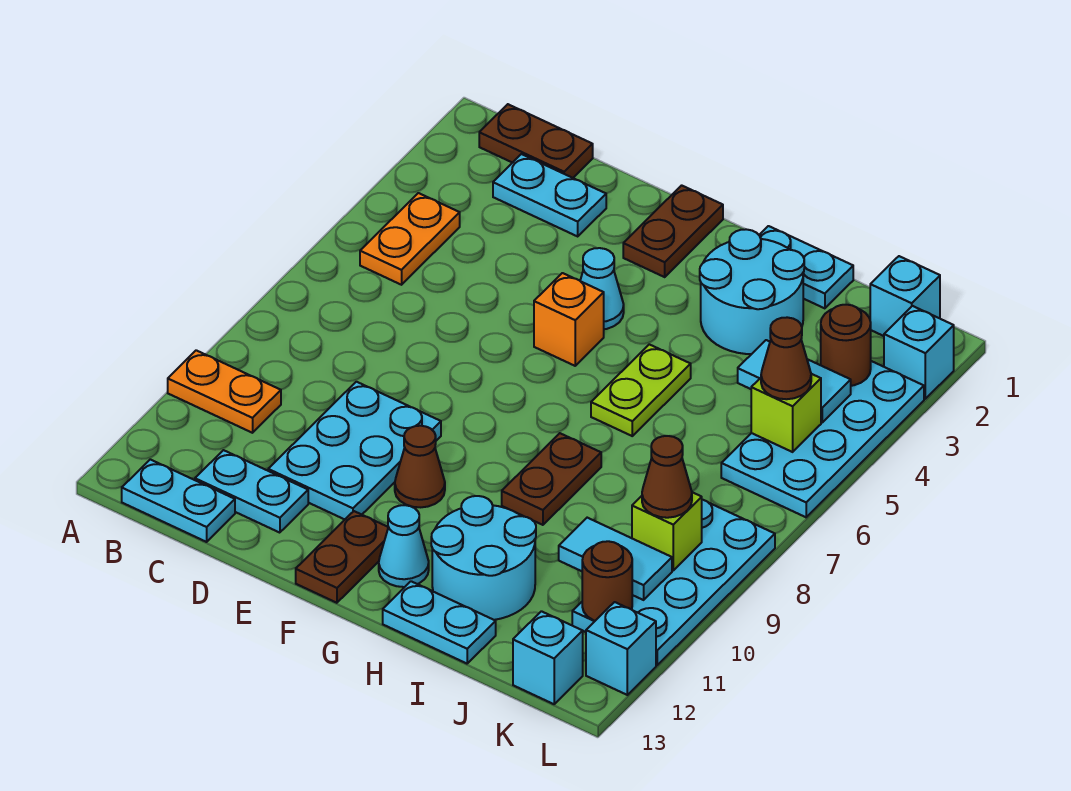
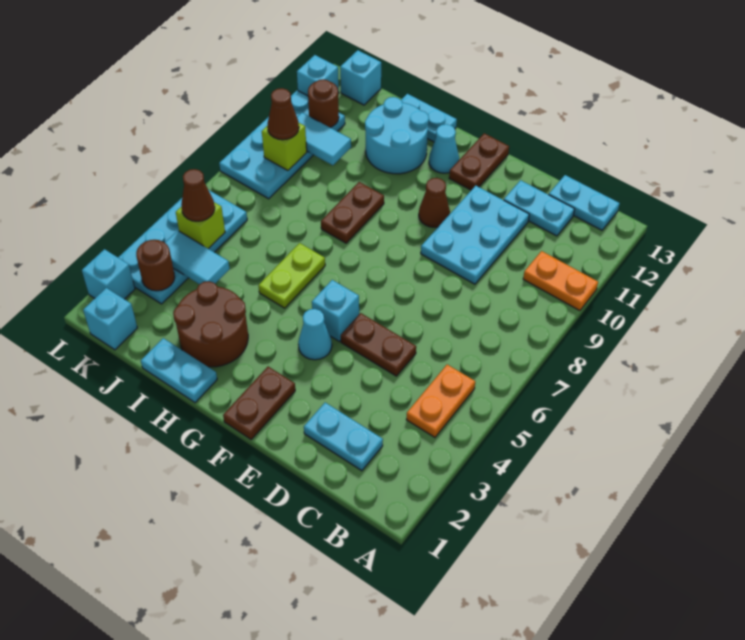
brown plate B1:C1 level 1 -> brown plate D5:E5 level 1
orange brick F5 level 1 -> cyan brick F5 level 1
cyan round brick H2:I3 level 1 -> brown round brick H2:I3 level 1

